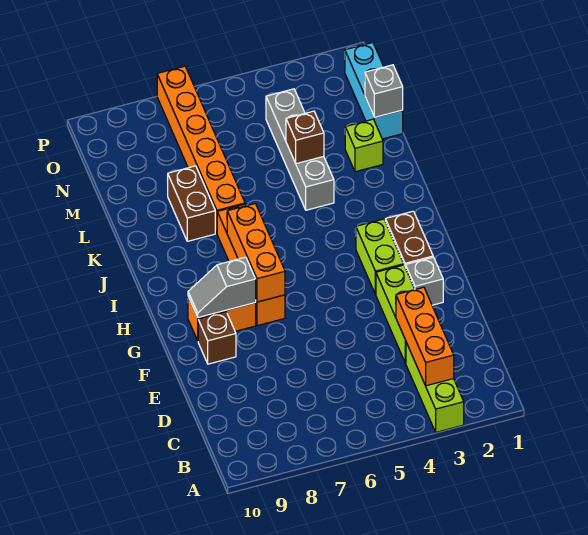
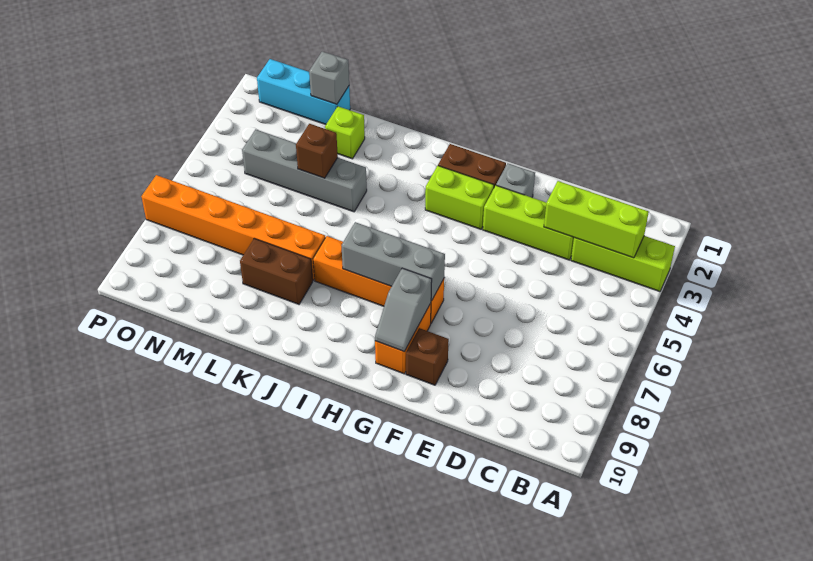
orange brick B3:D3 level 2 -> lime brick B3:D3 level 2
orange brick G7:I7 level 2 -> grey brick G7:I7 level 2

